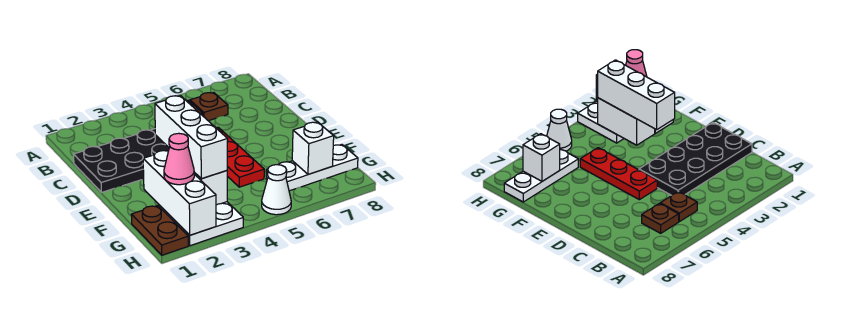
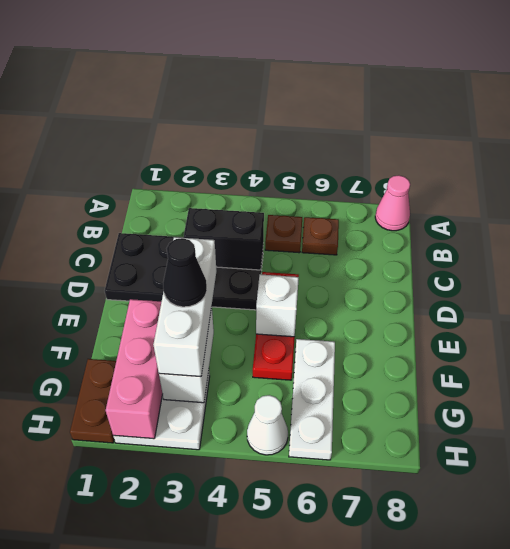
none -> black brick C3:C4 level 2
white brick F2:H2 level 2 -> pink brick F2:H2 level 2
none -> black cone F3 level 4
pink cone G2 level 3 -> pink cone A8 level 1
white plate G6:G8 level 1 -> white plate F6:H6 level 1
white brick G7 level 2 -> white brick E5 level 2

